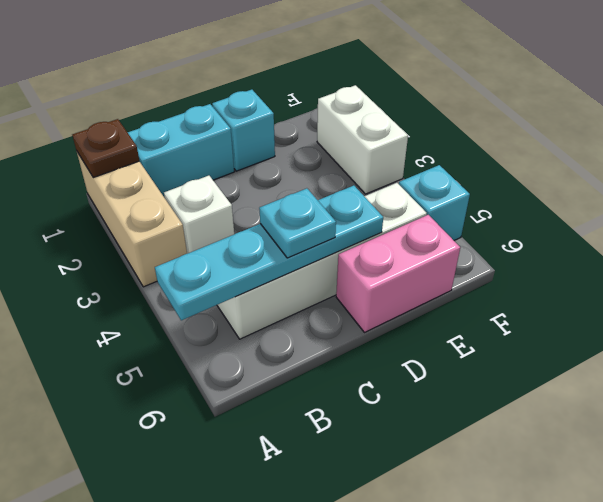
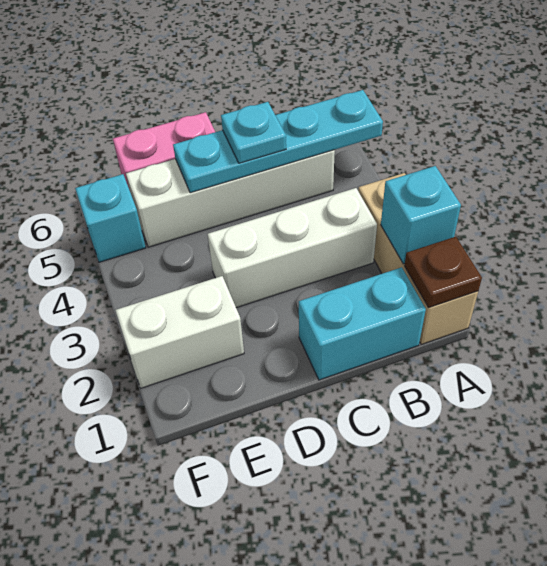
white brick B3 level 1 -> white brick B3:D3 level 1
cyan brick D1 level 1 -> cyan brick A2 level 2
white brick F2:F3 level 1 -> white brick E2:F2 level 1

